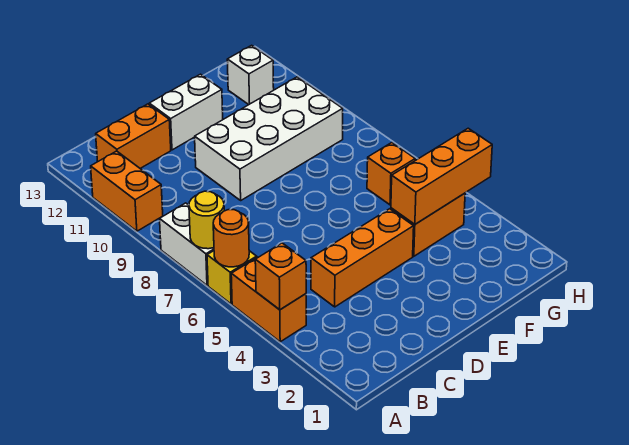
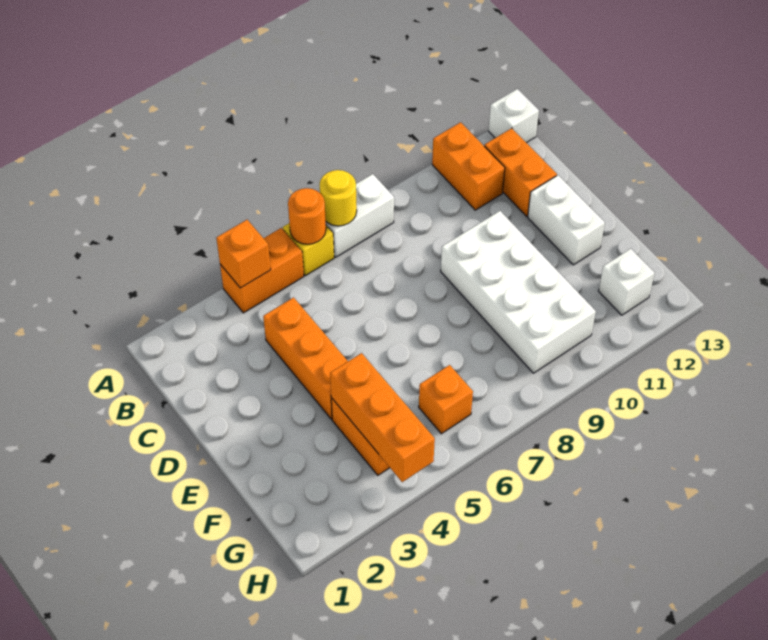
orange brick A10:A11 level 1 -> orange brick A11:B11 level 1
none -> white brick A13 level 1

